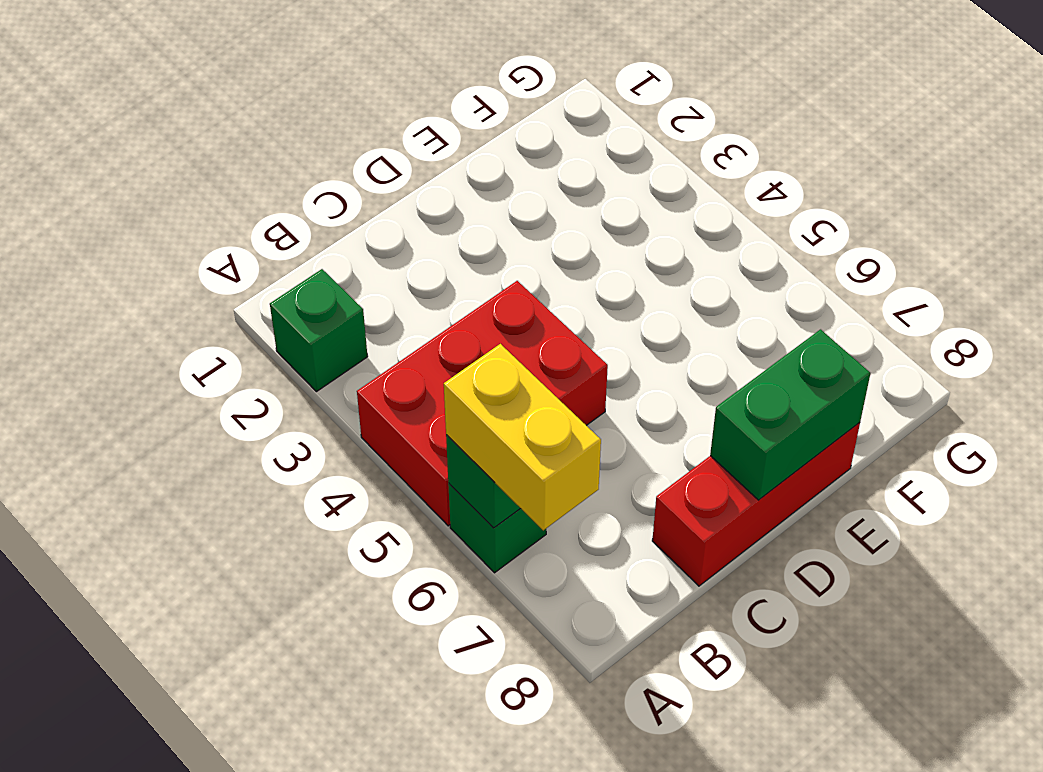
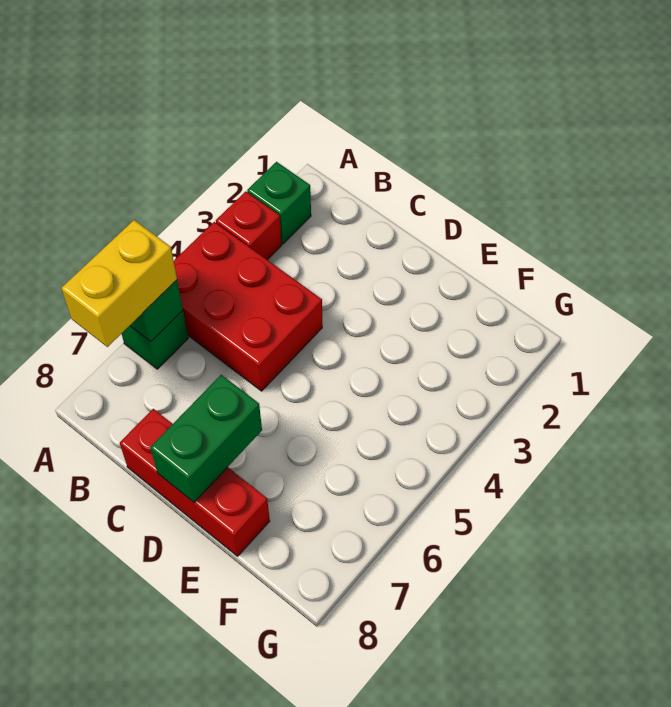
none -> red brick A3 level 1
green brick D8:E8 level 2 -> green brick D7:D8 level 2

